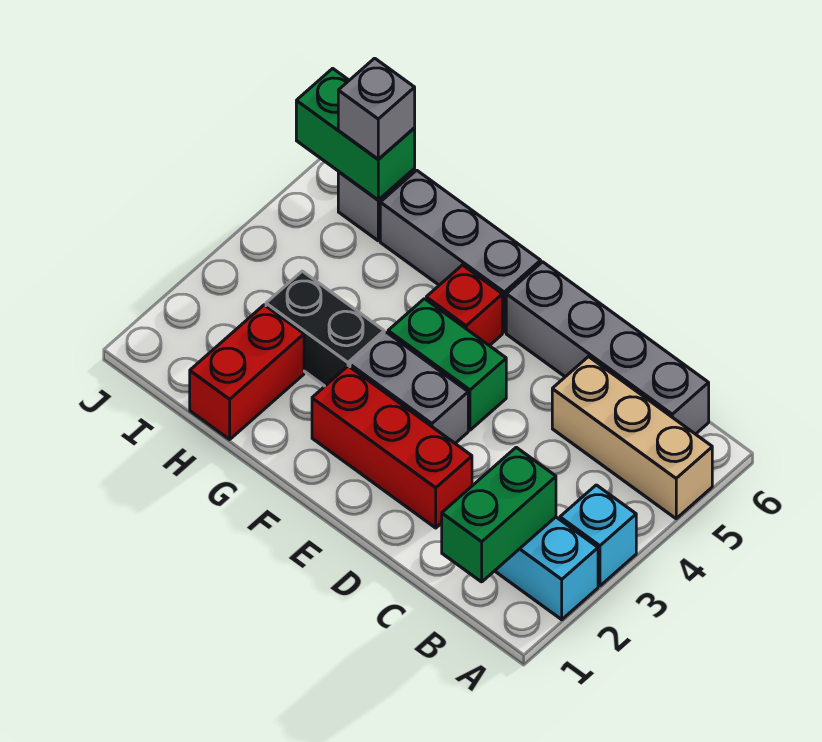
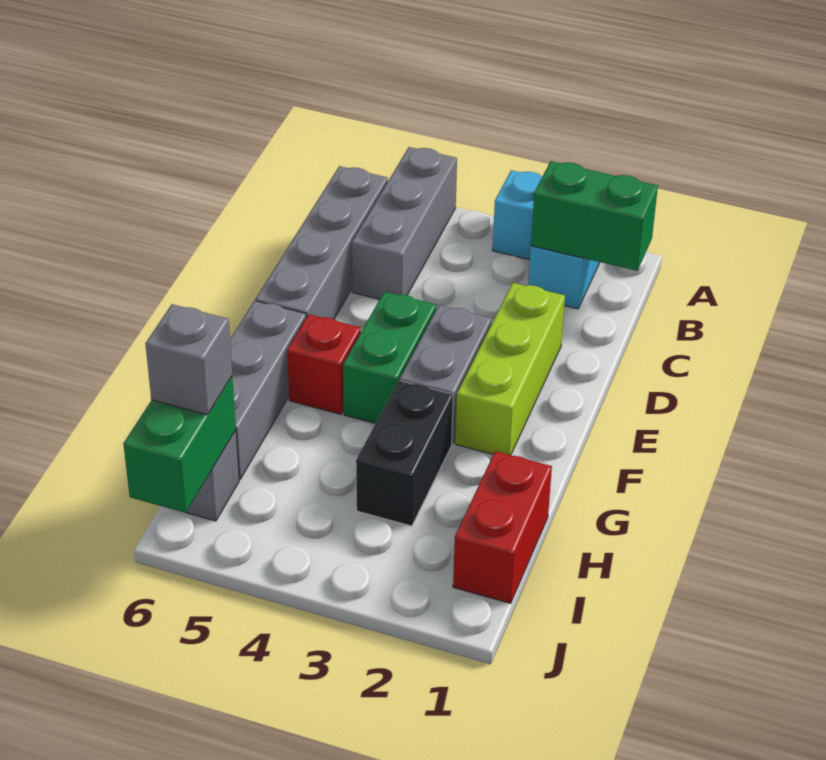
tan brick A5:C5 level 1 -> grey brick A5:C5 level 1
red brick D2:F2 level 1 -> lime brick D2:F2 level 1
red brick H1:H2 level 1 -> red brick H1:I1 level 1

